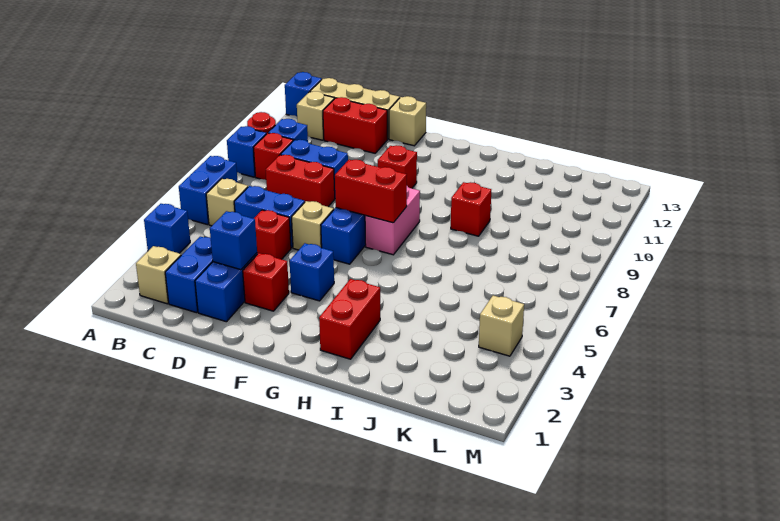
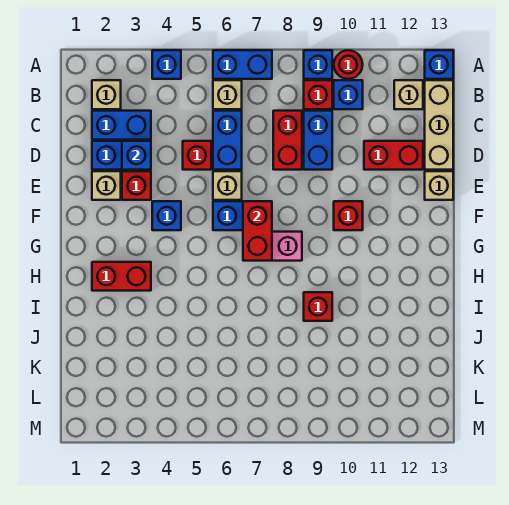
red brick C12:D12 level 1 -> red brick D11:D12 level 1
tan brick L4 level 1 -> tan brick E2 level 1

